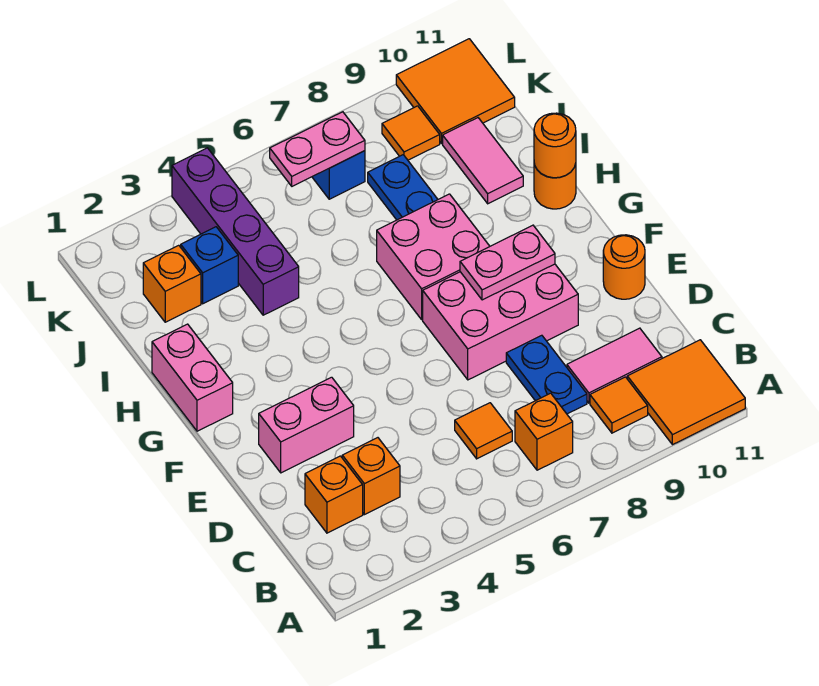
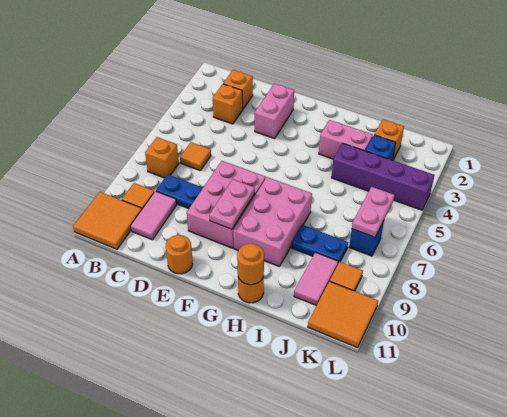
pink brick G1:H1 level 1 -> pink brick H3:I3 level 1
pink brick G7:H8 level 1 -> pink brick G7:H9 level 1
pink tile I10:J10 level 1 -> pink tile J9:J10 level 1

